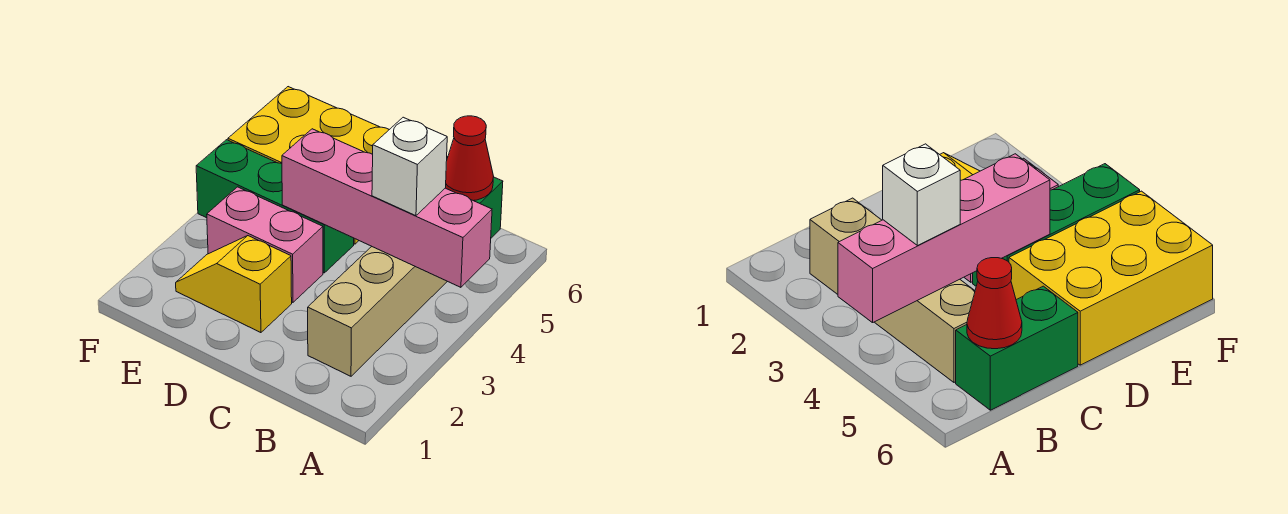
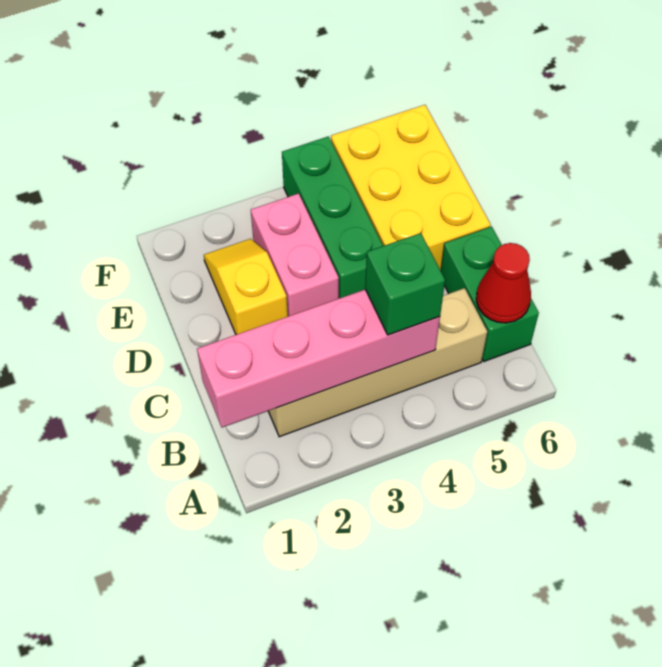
pink brick A4:D4 level 2 -> pink brick B1:B4 level 2
white brick B4 level 3 -> green brick B4 level 3

